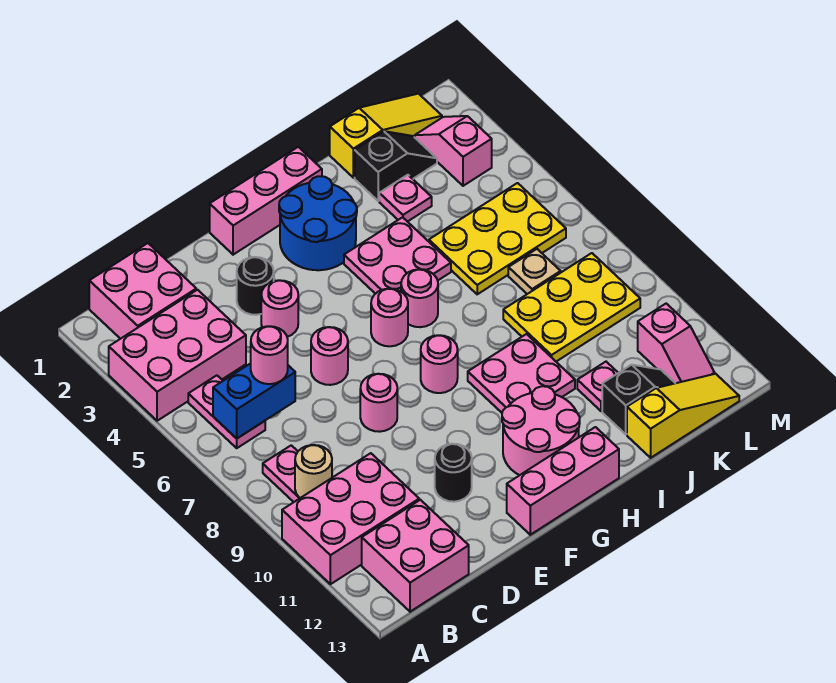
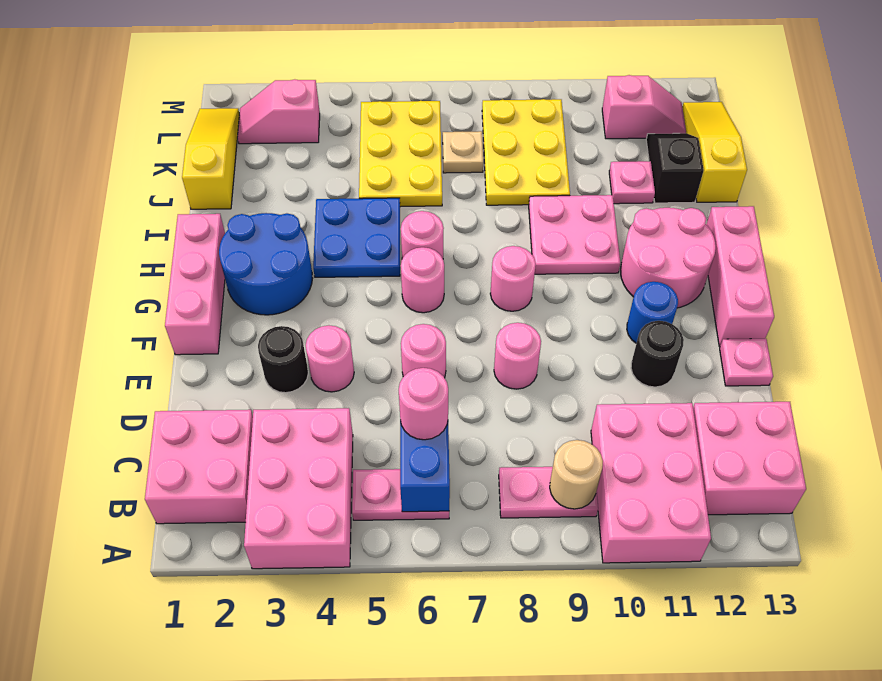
none -> blue round brick F11 level 1
pink plate H4:I5 level 1 -> blue plate H4:I5 level 1
black slope J2:K2 level 1 top J -> none
pink plate J3 level 1 -> pink plate E13 level 1

